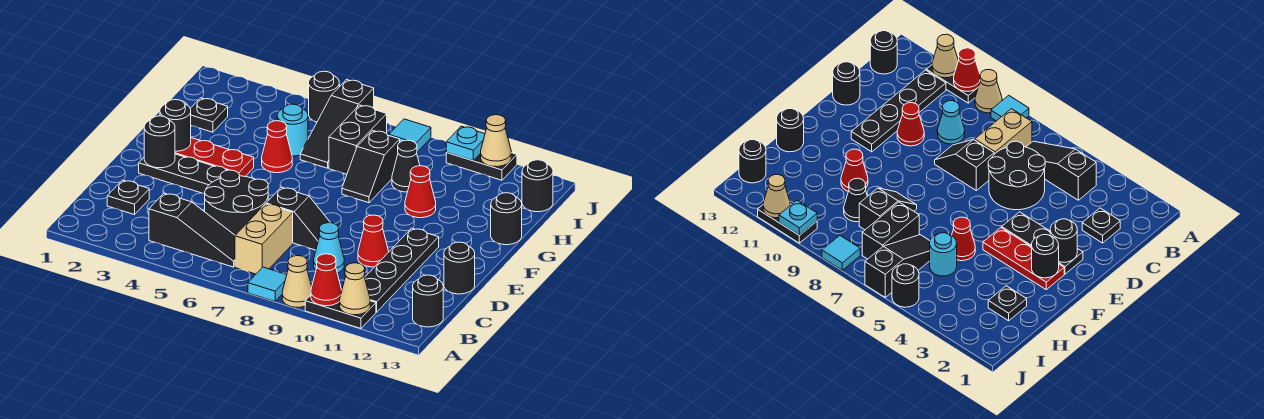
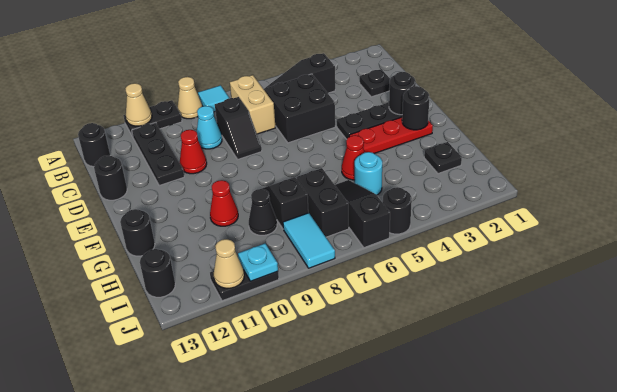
red cone A10 level 2 -> none
black plate B11:E11 level 1 -> black plate B11:D11 level 1
black round brick C5:D6 level 1 -> black brick C5:D6 level 1
black slope D7:D8 level 1 top 7 -> black slope C8:D8 level 1 top C
cyan tile J8 level 1 -> cyan tile I8:J8 level 1

